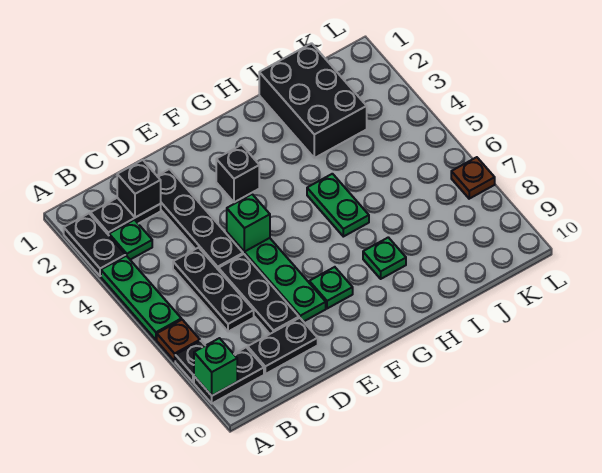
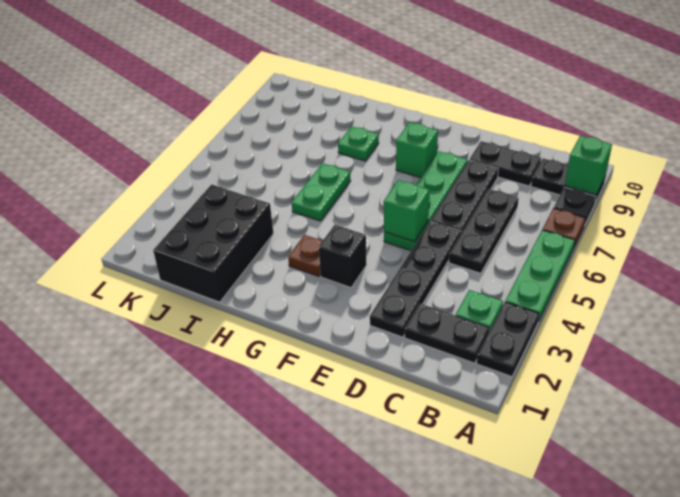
black brick C2 level 2 -> none
green plate F8 level 1 -> green brick F8 level 1
brown plate L7 level 1 -> brown plate G3 level 1

